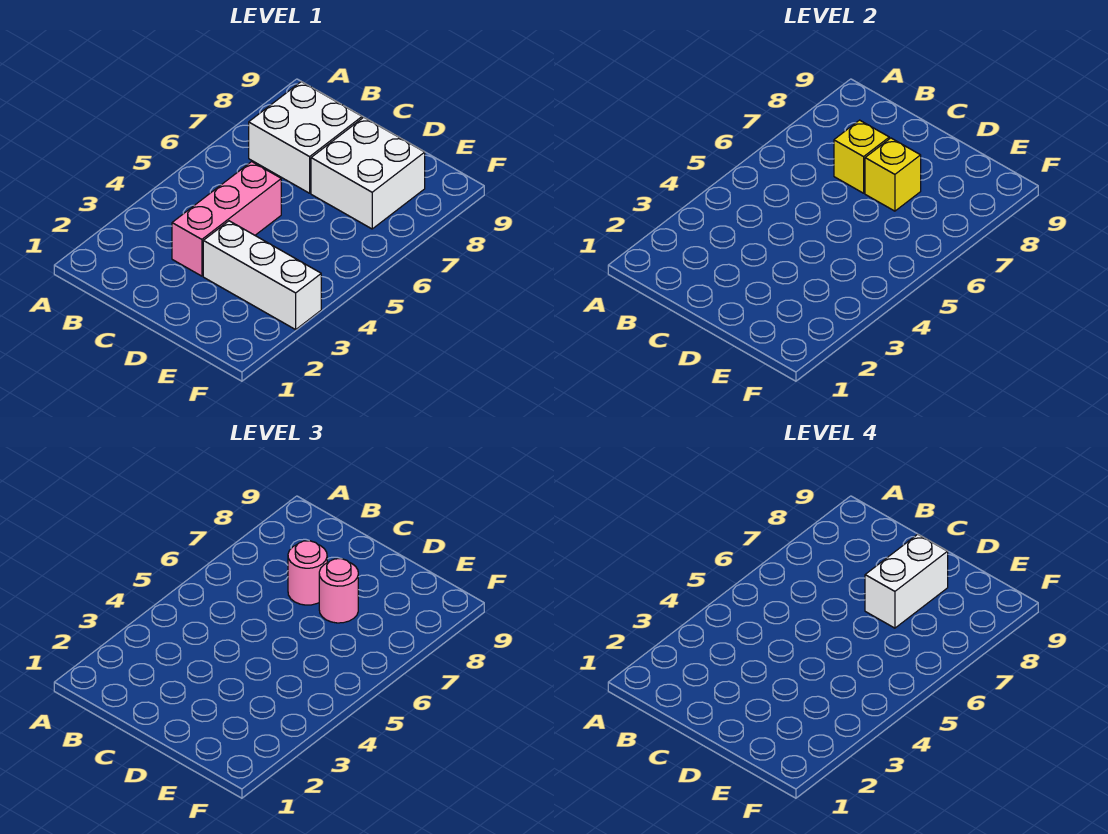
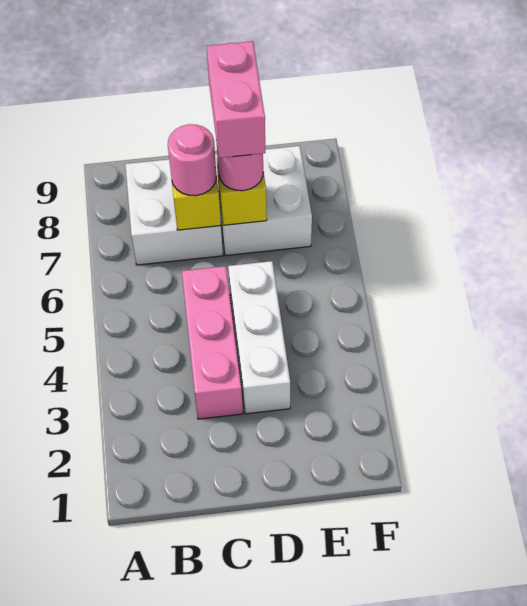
white brick D3:F3 level 1 -> white brick D3:D5 level 1
white brick D7:D8 level 4 -> pink brick D7:D8 level 4

